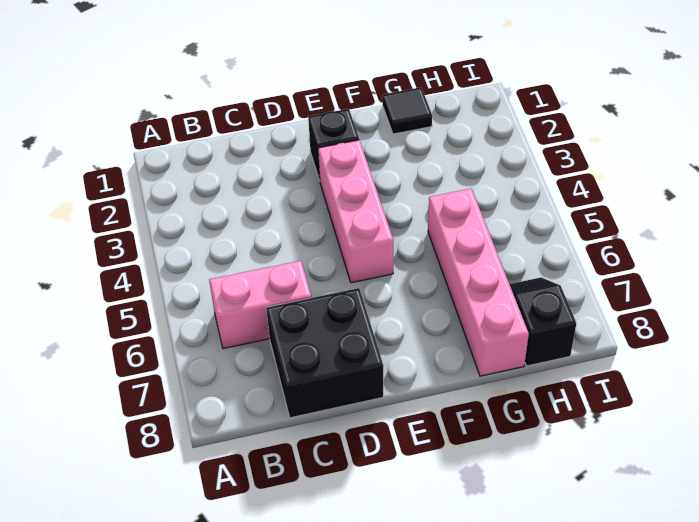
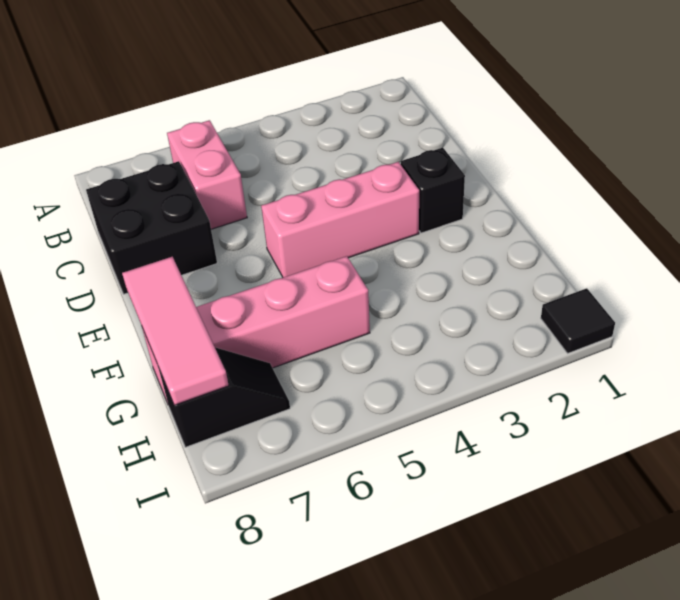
none -> pink tile F8:H8 level 2
black tile G1 level 1 -> black tile I1 level 1

